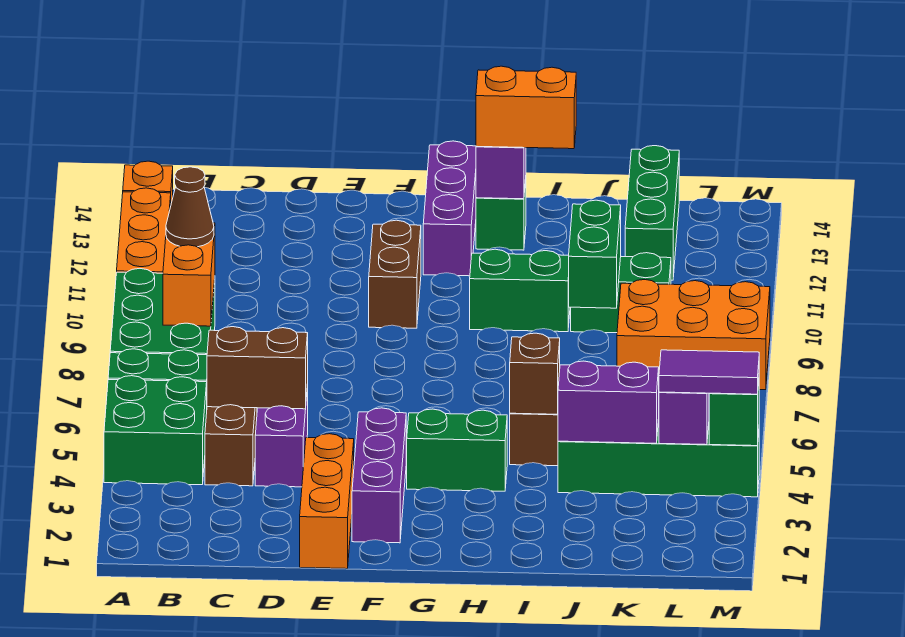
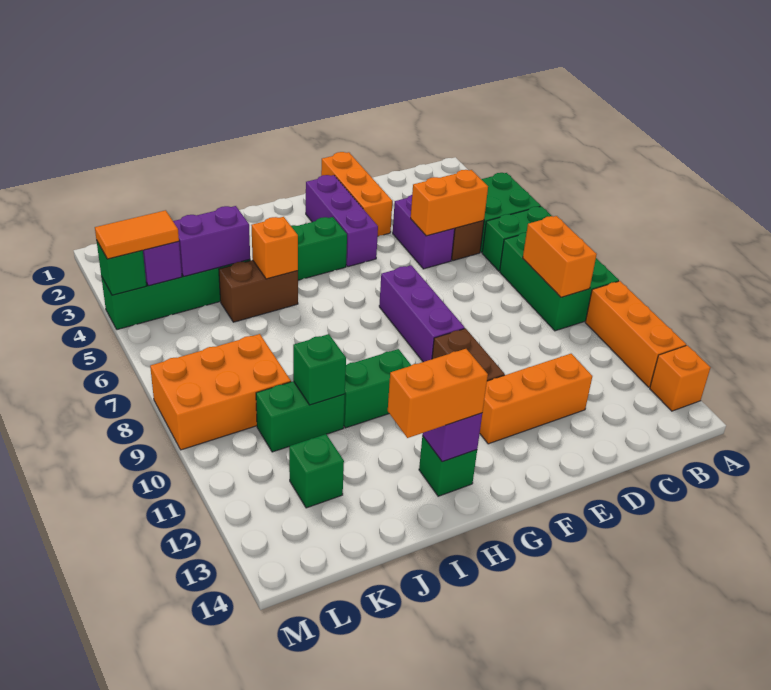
brown cone B9 level 3 -> none
brown brick C5:D5 level 2 -> orange brick C5:D5 level 2
none -> orange brick D12:F12 level 1
purple brick G12:G14 level 1 -> purple brick F7:F9 level 1
brown brick I5 level 2 -> orange brick I5 level 2
green brick J9:J10 level 2 -> green brick J10 level 2
green brick K12:K14 level 1 -> green brick K12 level 1
purple tile L4:M4 level 3 -> orange tile L4:M4 level 3

